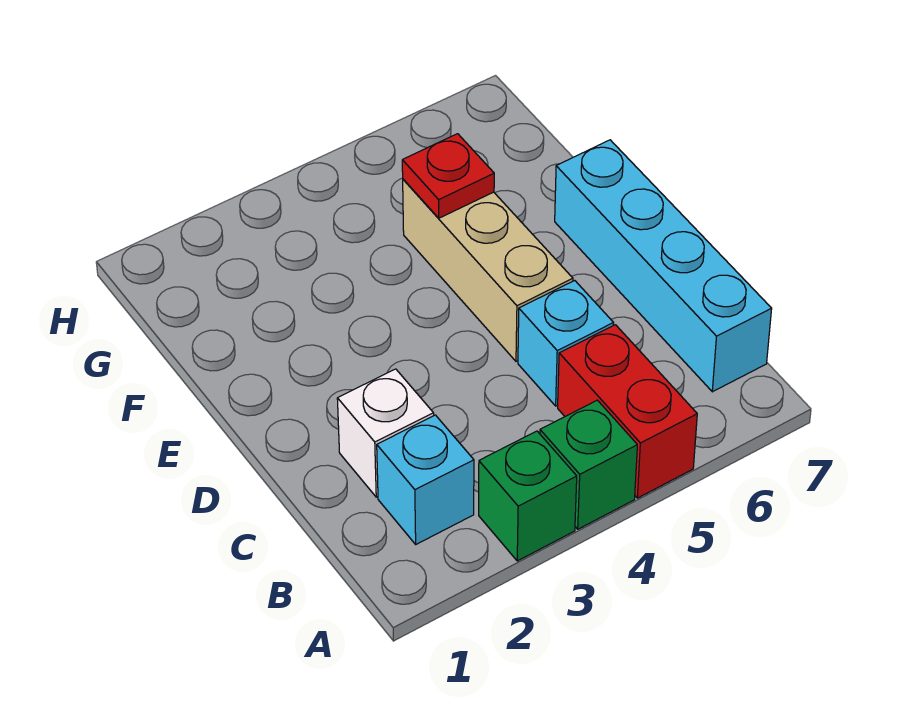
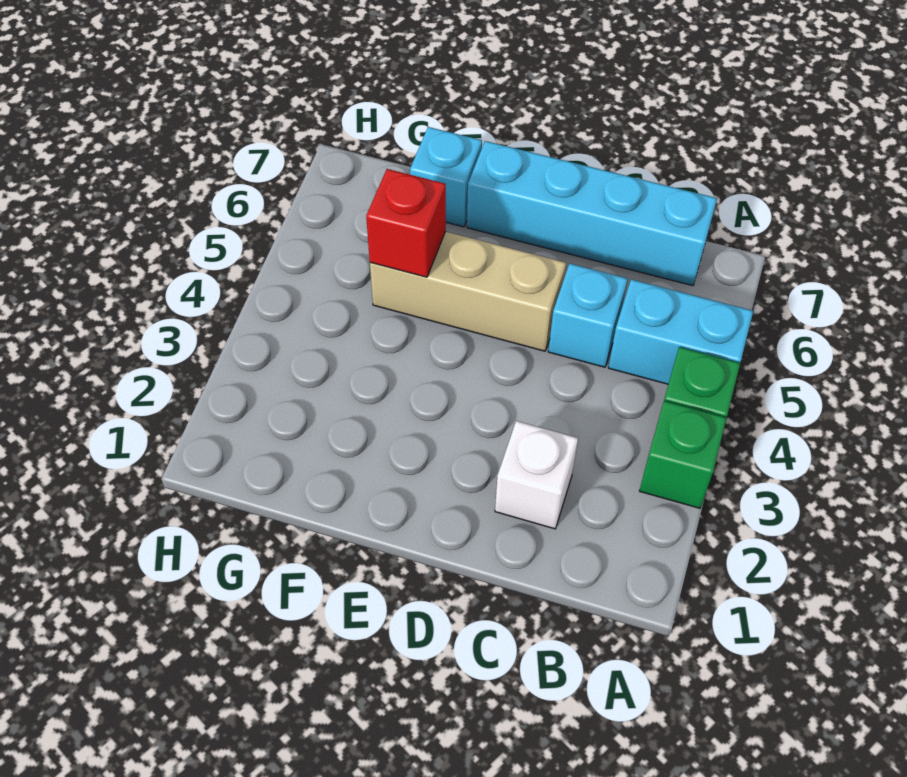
red brick A5:B5 level 1 -> cyan brick A5:B5 level 1
cyan brick B2 level 1 -> cyan brick F7 level 1
red plate F5 level 2 -> red brick F5 level 2

